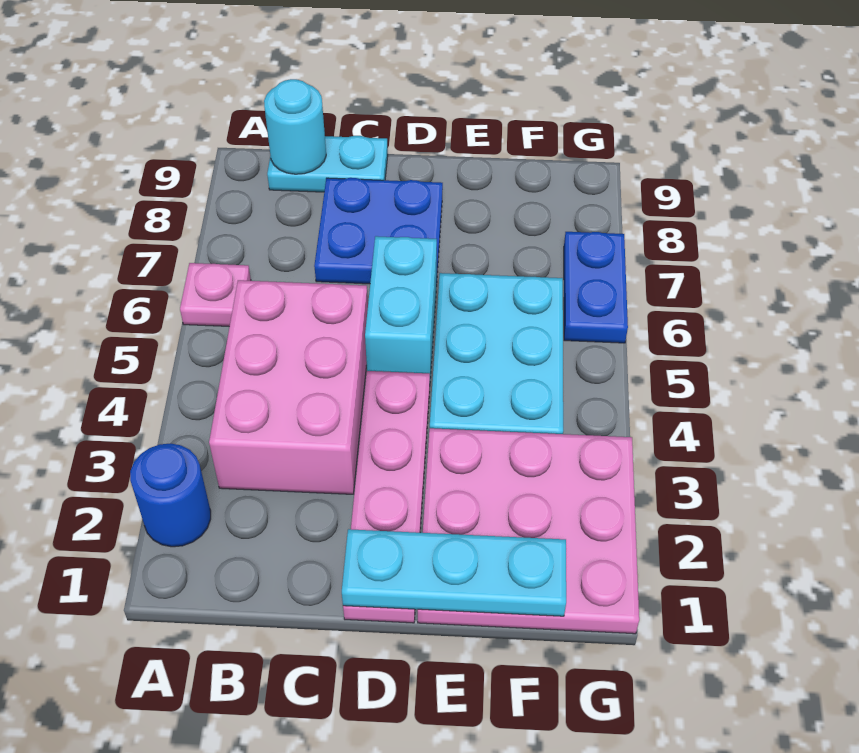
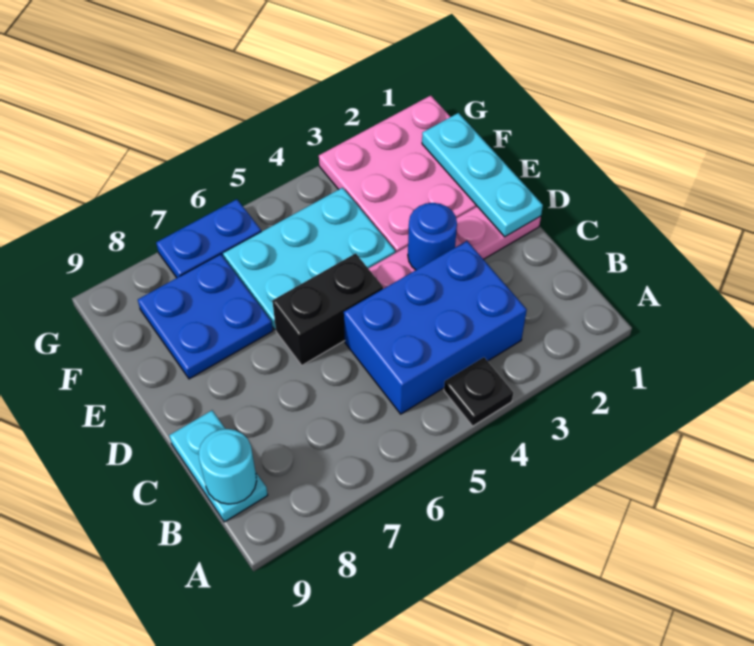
blue round brick A2 level 1 -> blue round brick D3 level 2
none -> black plate A4 level 1
pink plate A6 level 1 -> none
pink brick B3:C5 level 1 -> blue brick B3:C5 level 1
blue plate C7:D8 level 1 -> blue plate E7:F8 level 1
cyan brick D5:D6 level 1 -> black brick D5:D6 level 1

